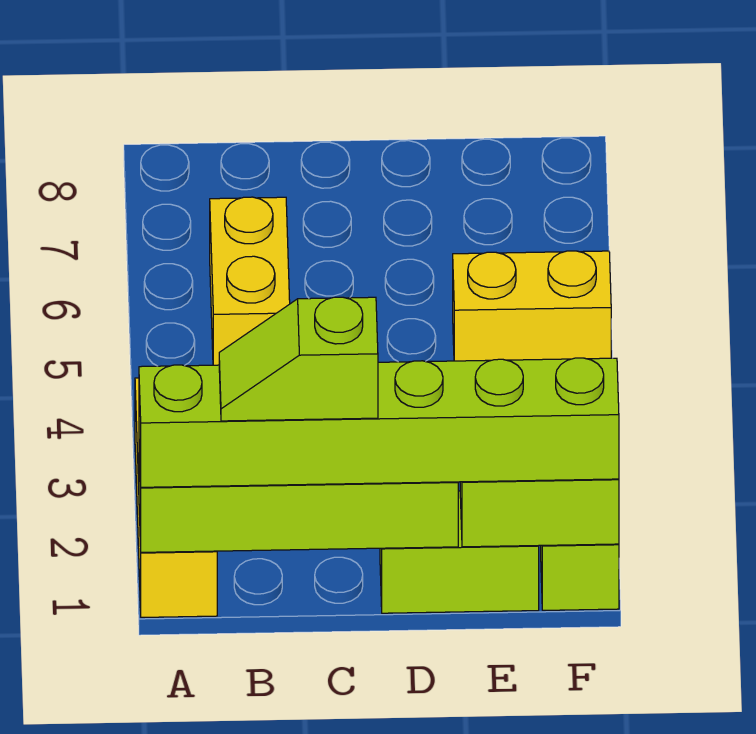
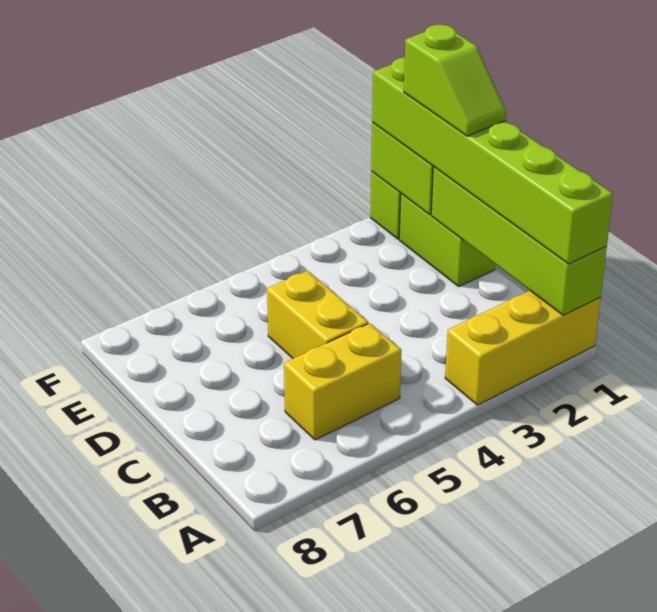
lime slope B1:C1 level 4 top C -> lime slope D1:E1 level 4 top E
yellow brick E5:F5 level 1 -> yellow brick C5:D5 level 1

